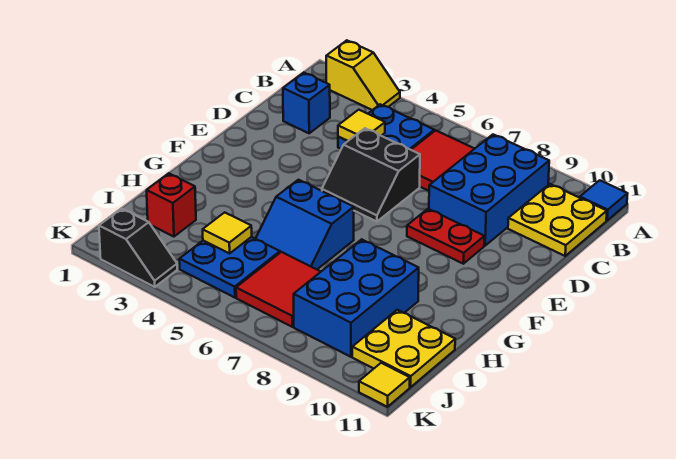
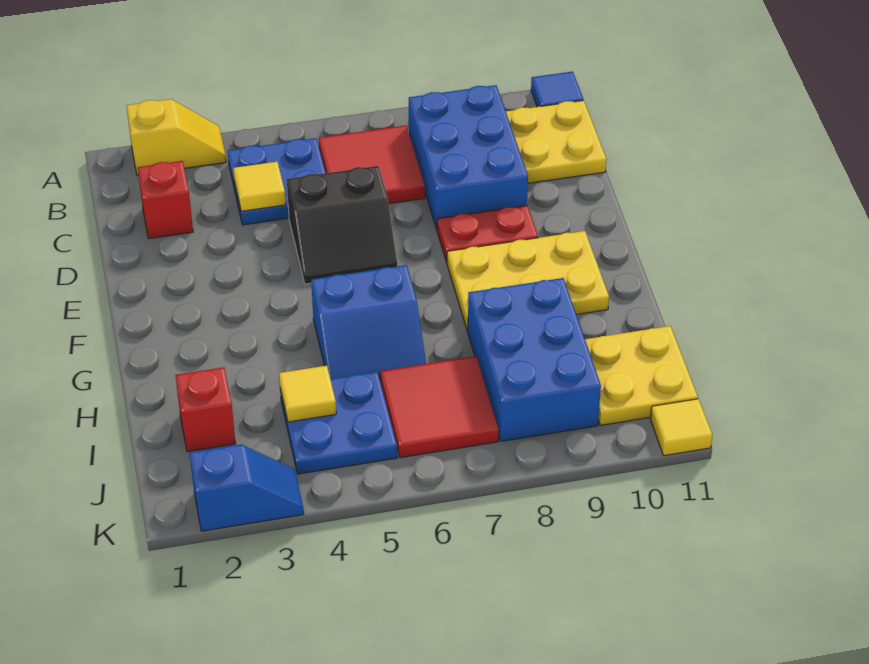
blue brick C2 level 1 -> red brick C2 level 1
none -> yellow plate F8:G10 level 1
black slope K2:K3 level 1 top 2 -> blue slope K2:K3 level 1 top 2

